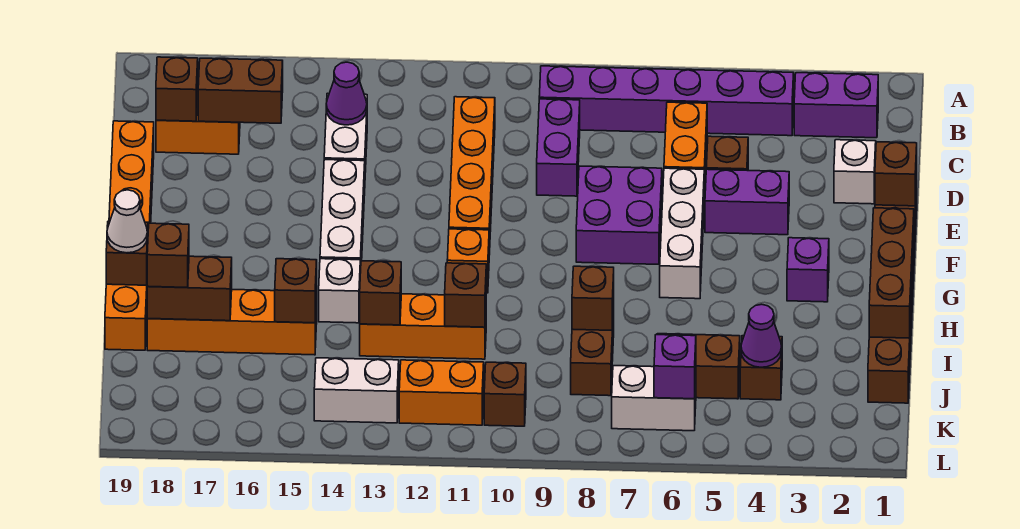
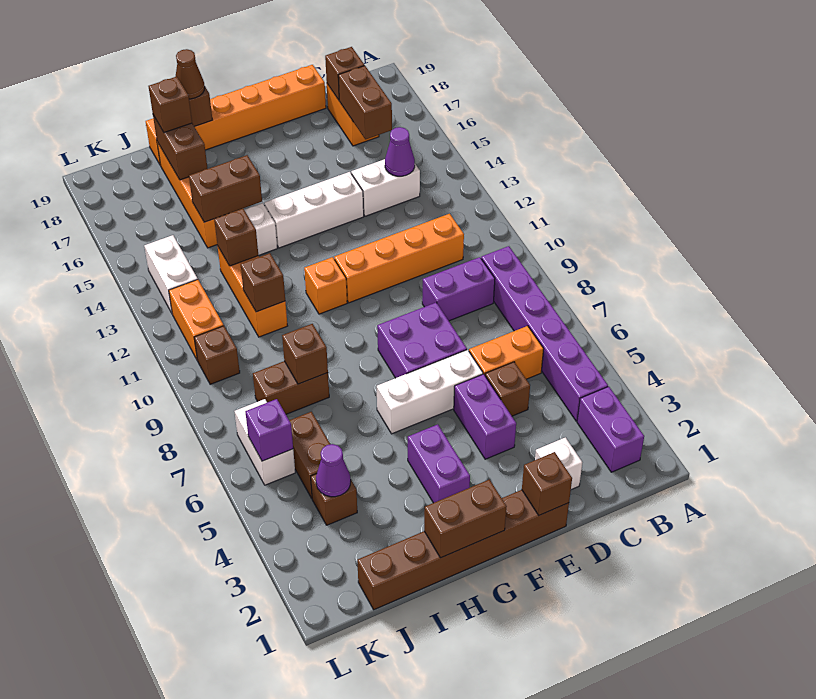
brown brick G1:I1 level 2 -> brown brick G1:H1 level 2
purple brick G3 level 1 -> purple brick G3:G4 level 1
white cone H19 level 3 -> brown cone H19 level 3
brown brick I15 level 2 -> brown brick H15:I15 level 2

